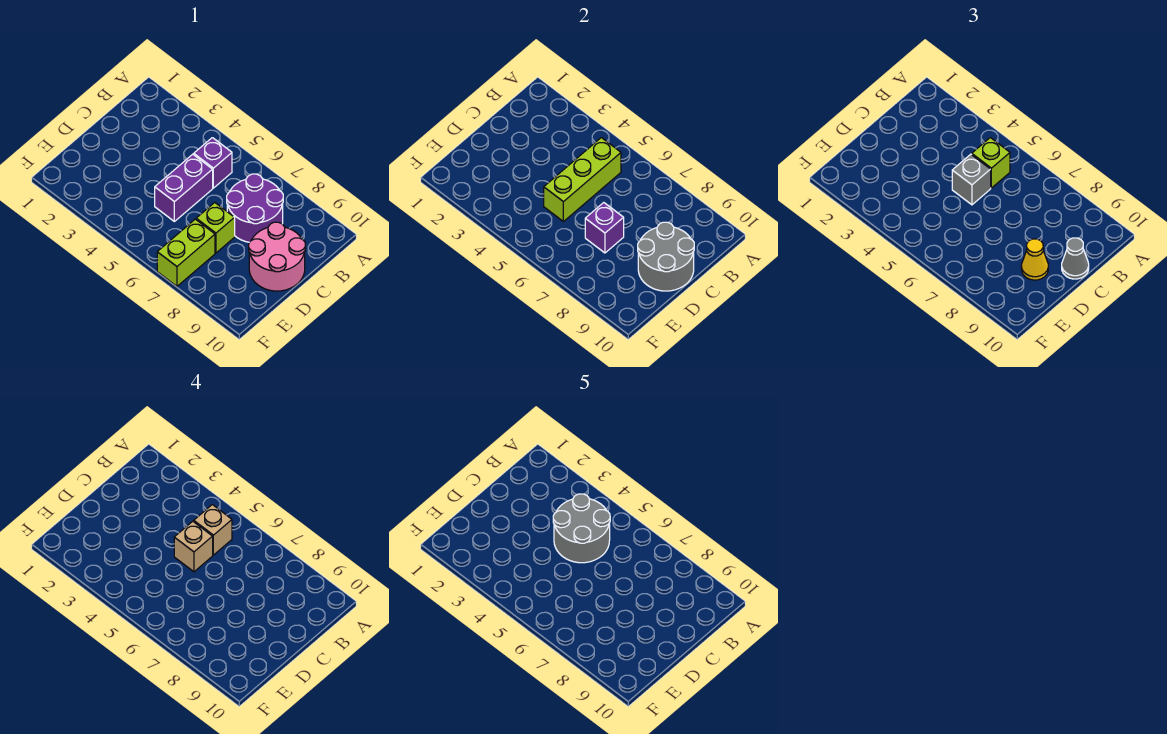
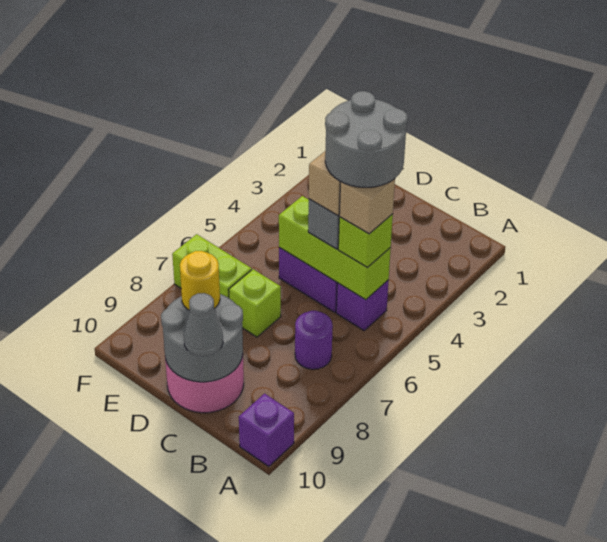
purple round brick B7:C8 level 1 -> purple round brick B7 level 1
purple brick D7 level 2 -> purple brick A10 level 1
yellow cone D9 level 3 -> yellow round brick D9 level 3

